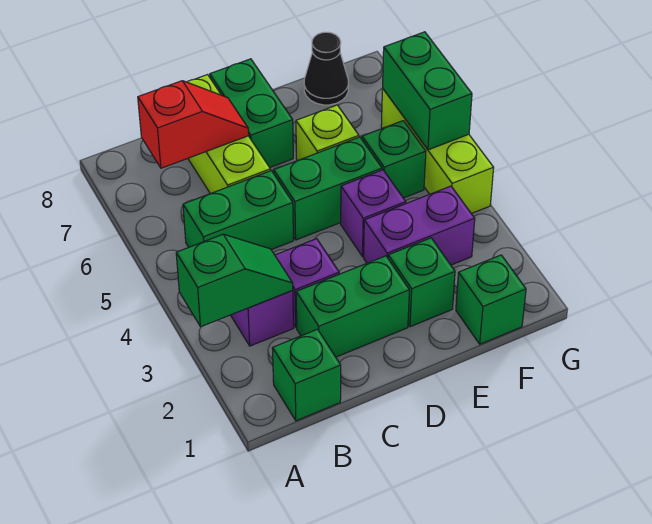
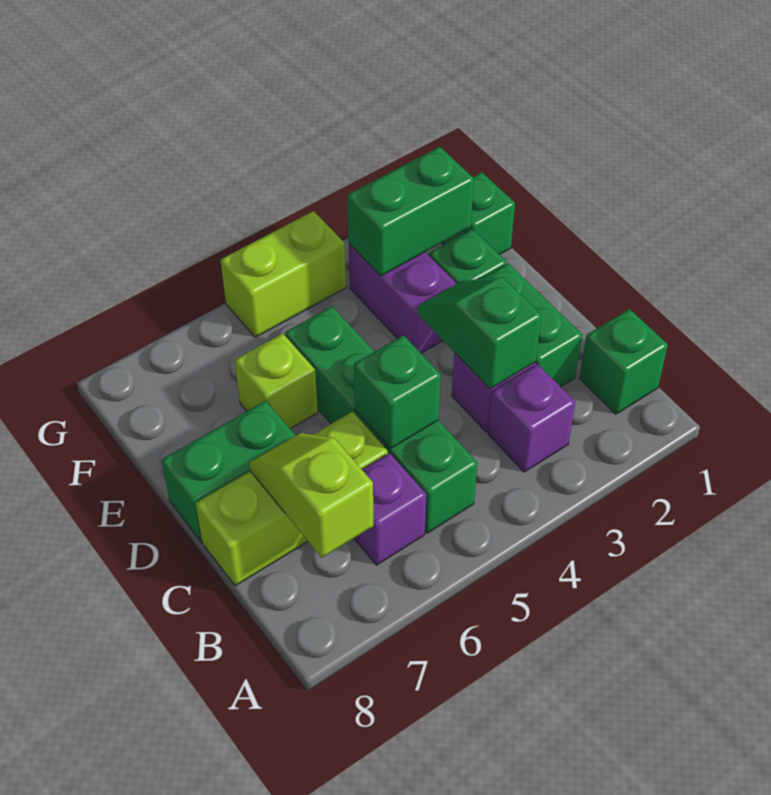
green slope A3:B3 level 2 top A -> green slope C3:D3 level 2 top C
red slope B7:C7 level 2 top B -> lime slope B7:C7 level 2 top B
purple brick E4 level 1 -> purple brick B6 level 1
green brick F5 level 1 -> green brick C5 level 2
black cone F8 level 1 -> none
lime brick G4:G6 level 1 -> lime brick G4:G5 level 1
green brick G5:G6 level 2 -> green brick F2:F3 level 2

